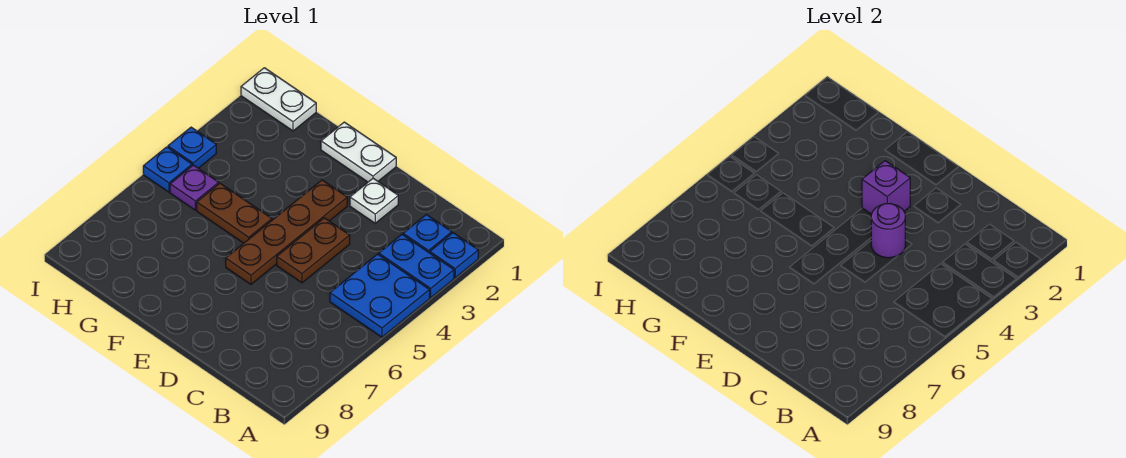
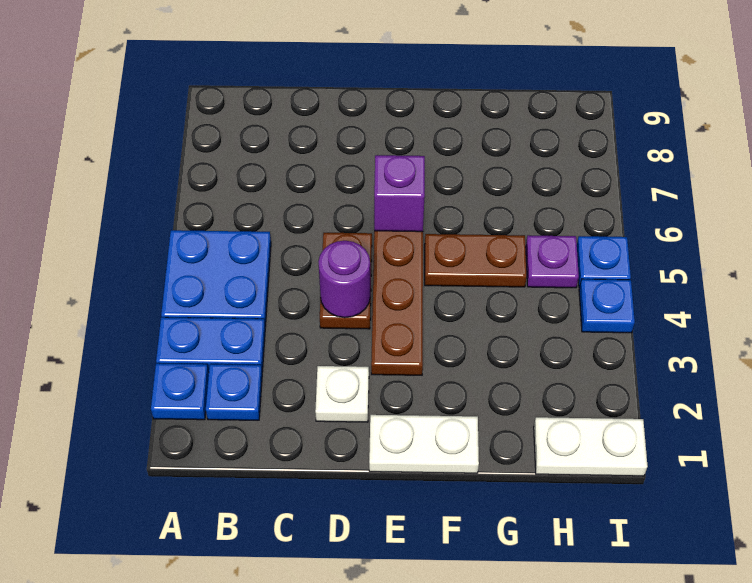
purple brick E3 level 2 -> purple brick E6 level 2

